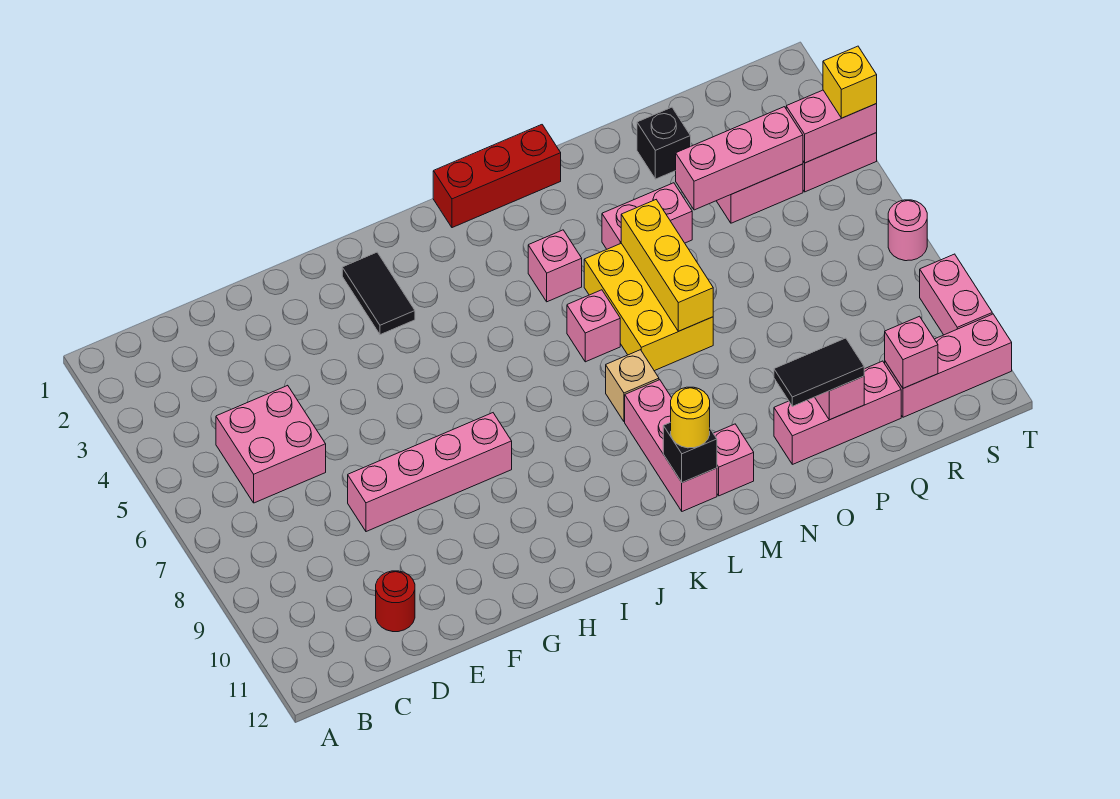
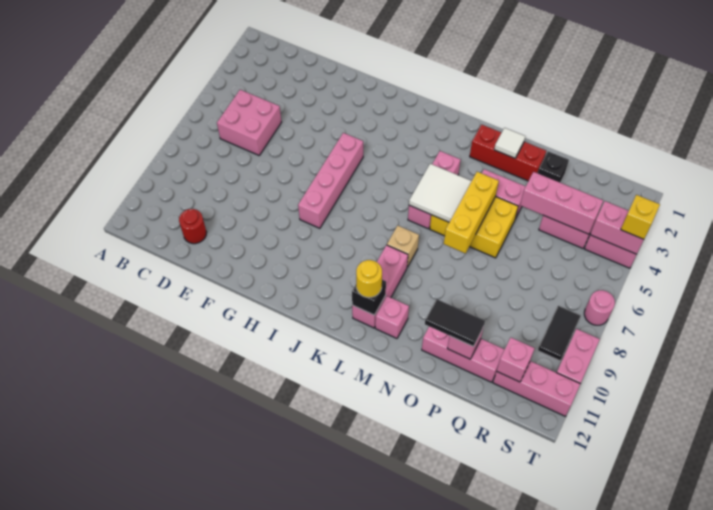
pink brick E8:H8 level 1 -> pink brick H5:H8 level 1
black tile H2:H3 level 1 -> black tile S8:S9 level 1
red brick K1:M1 level 1 -> red brick M2:O2 level 1
none -> white tile L5:M6 level 2
yellow brick M5:N7 level 1 -> yellow brick M5:O6 level 1
none -> white tile N2 level 2

